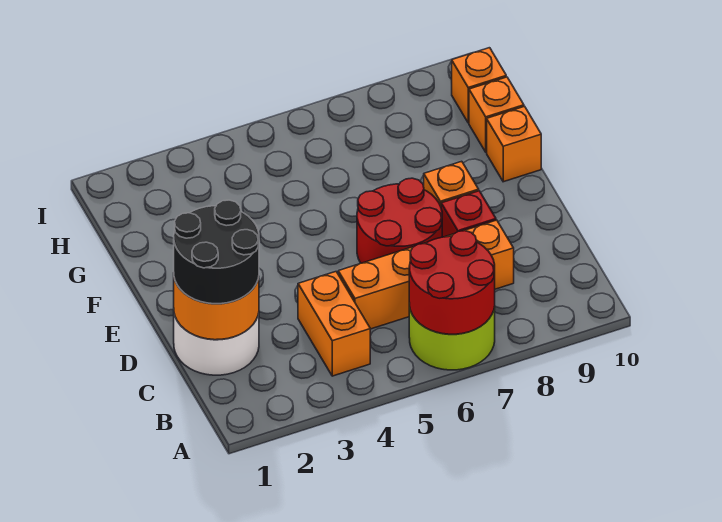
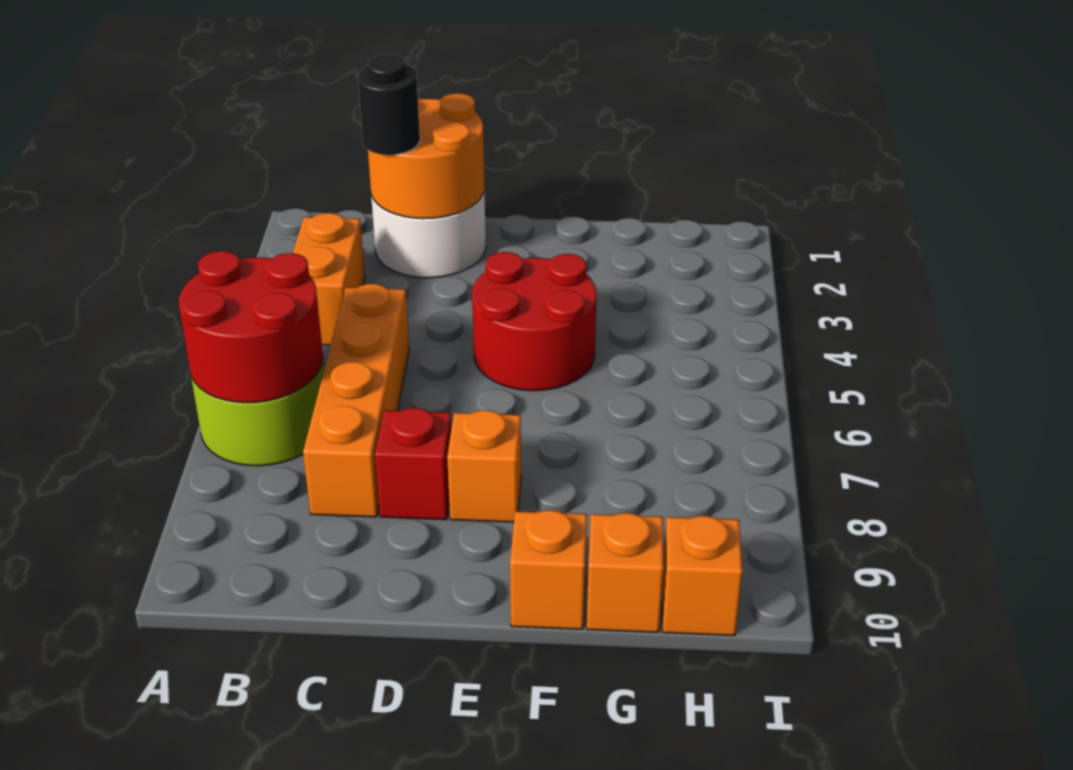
orange brick B4:C4 level 1 -> orange brick B3:B4 level 1
black round brick C1:D2 level 3 -> black round brick C2 level 3
red round brick D6:E7 level 1 -> red round brick E4:F5 level 1

